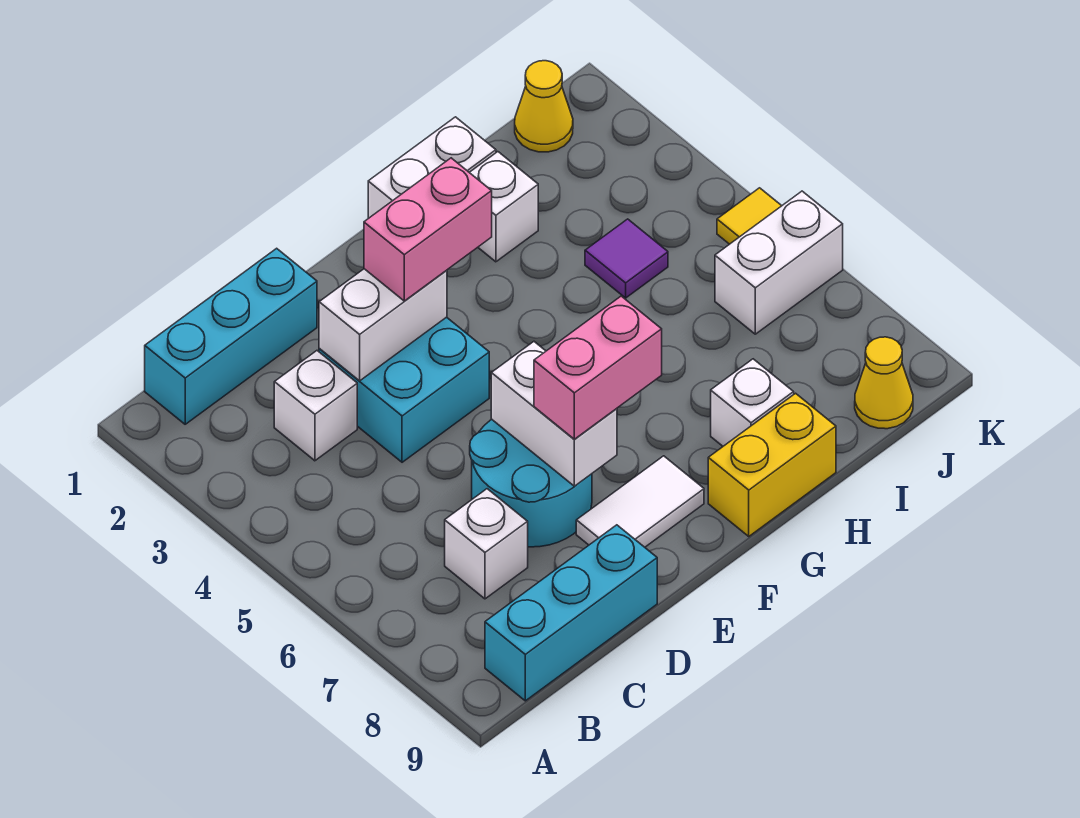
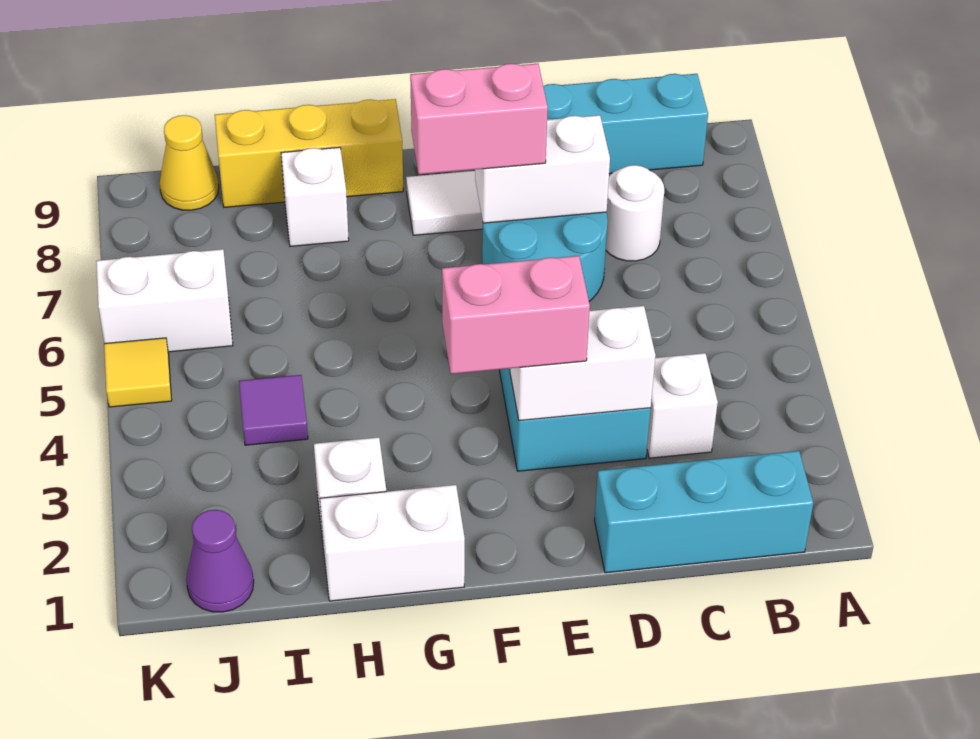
white brick C7 level 1 -> white round brick C7 level 1
white brick E6:E7 level 2 -> white brick D7:E7 level 2
yellow brick G9:H9 level 1 -> yellow brick G9:I9 level 1
yellow cone J1 level 1 -> purple cone J1 level 1

